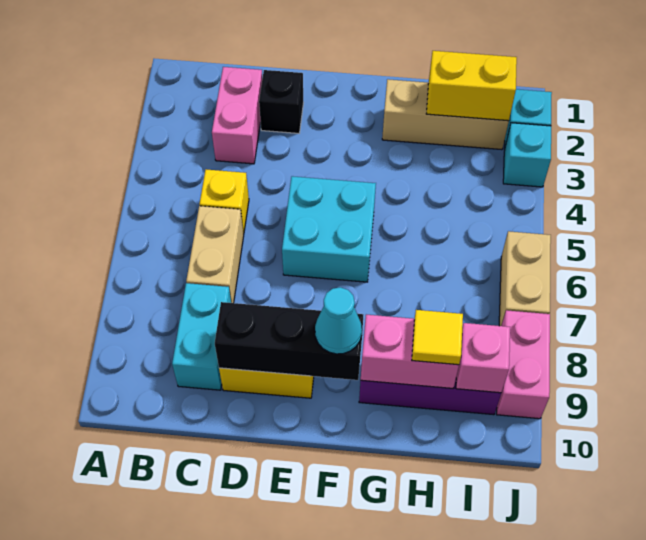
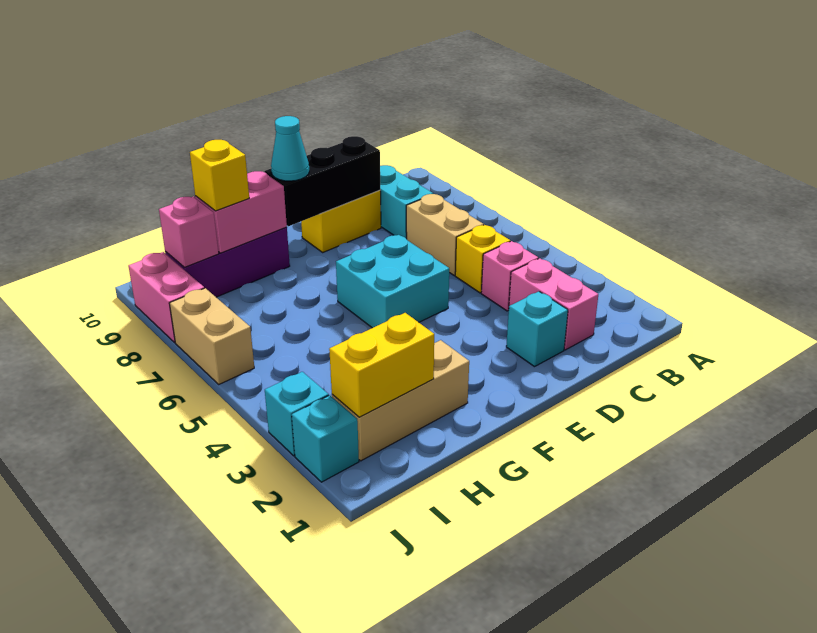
none -> pink brick C4 level 1
black brick D2 level 1 -> cyan brick D2 level 1
yellow tile H9 level 3 -> yellow brick H9 level 3

